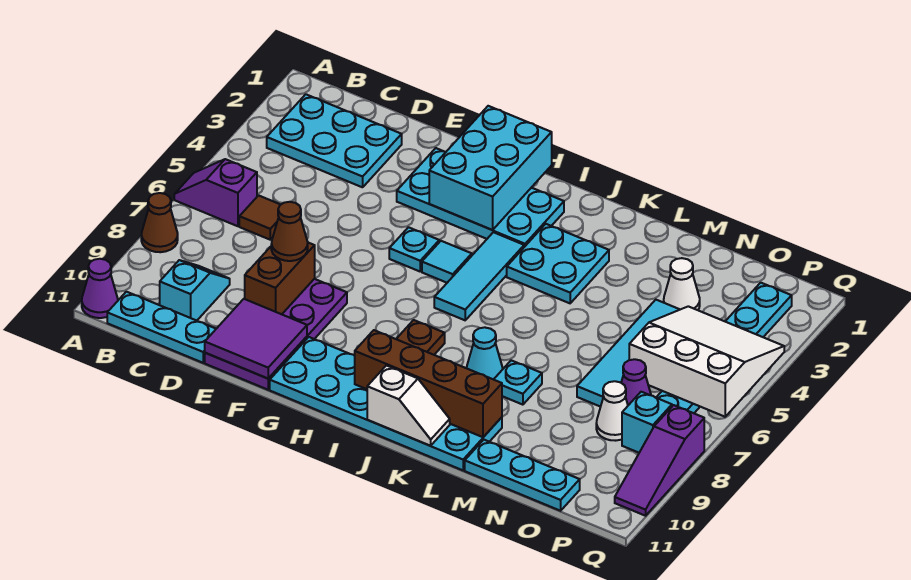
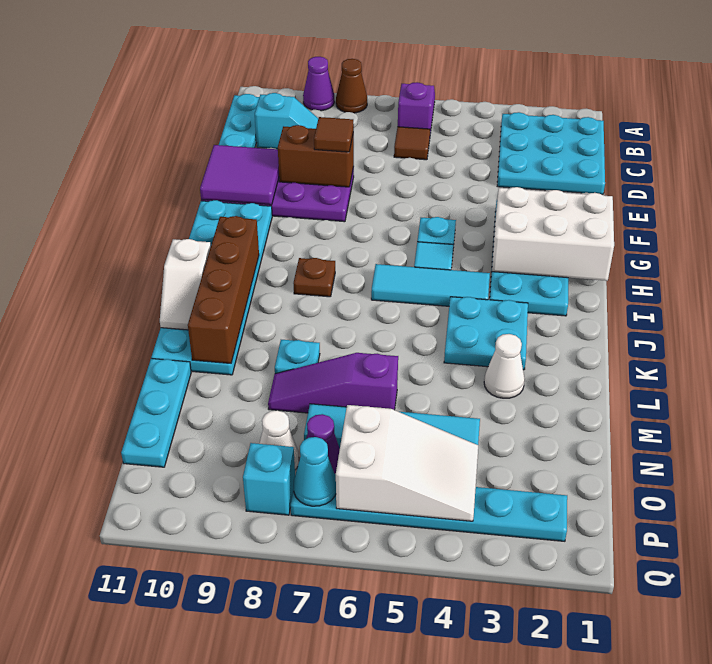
purple cone A11 level 1 -> purple cone A9 level 1
cyan plate B2:D3 level 1 -> cyan plate B1:D3 level 1
brown cone E8 level 3 -> brown tile E8 level 3
cyan brick G1:H3 level 2 -> white brick G1:H3 level 2
cyan cone K8 level 1 -> cyan cone P7 level 2
white cone N3 level 1 -> white cone L3 level 1
white slope O4:Q6 level 2 top 6 -> white slope O4:P6 level 2 top 6
purple slope Q8:Q10 level 1 top 8 -> purple slope M6:M8 level 1 top 6

